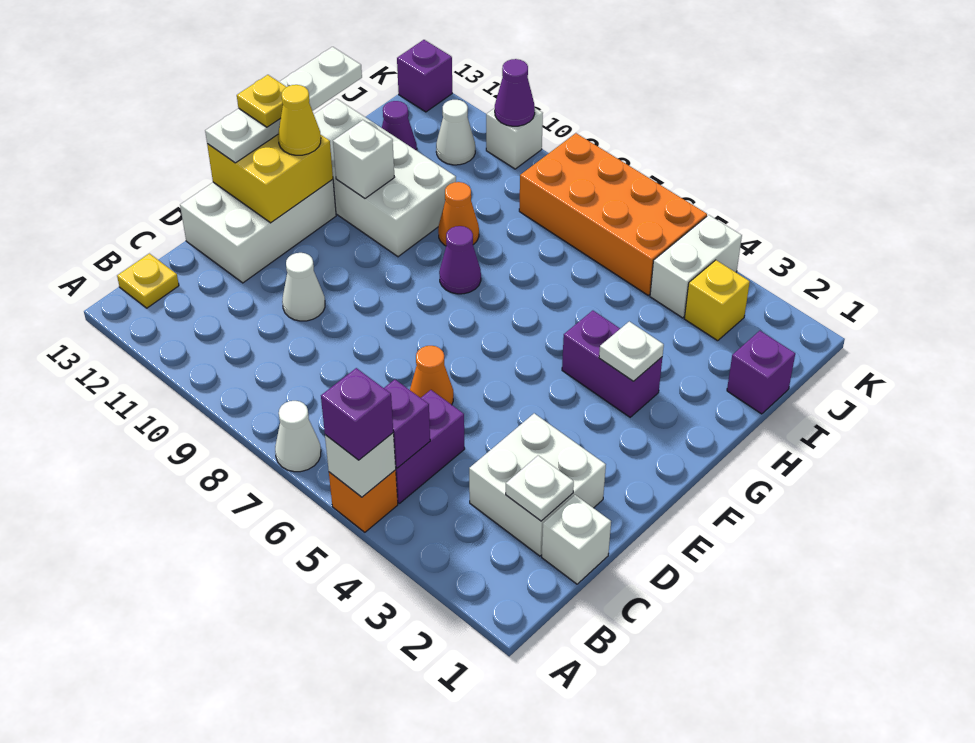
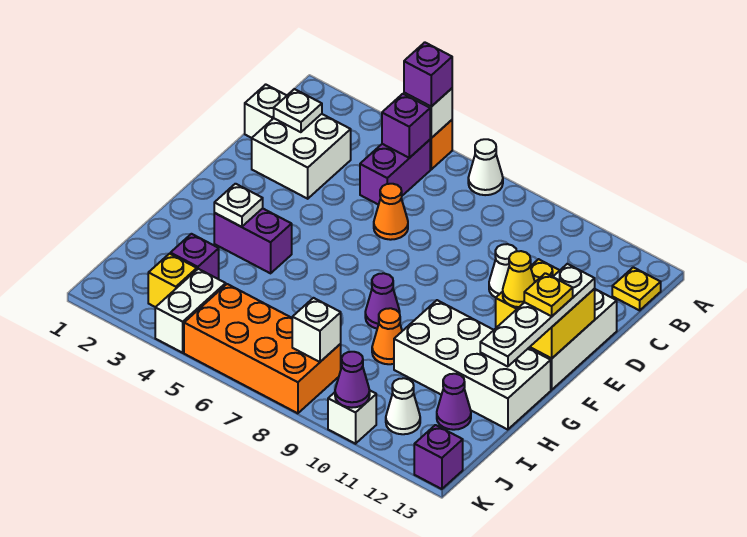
white brick G11 level 2 -> white brick J8 level 2
purple brick I1 level 1 -> purple brick I3 level 1

